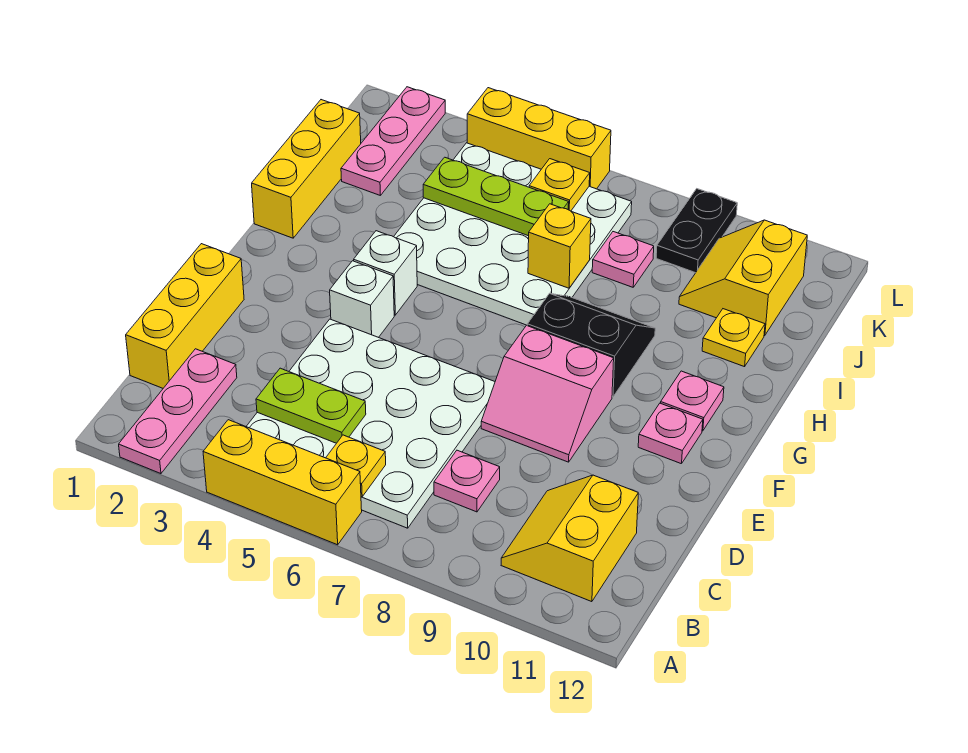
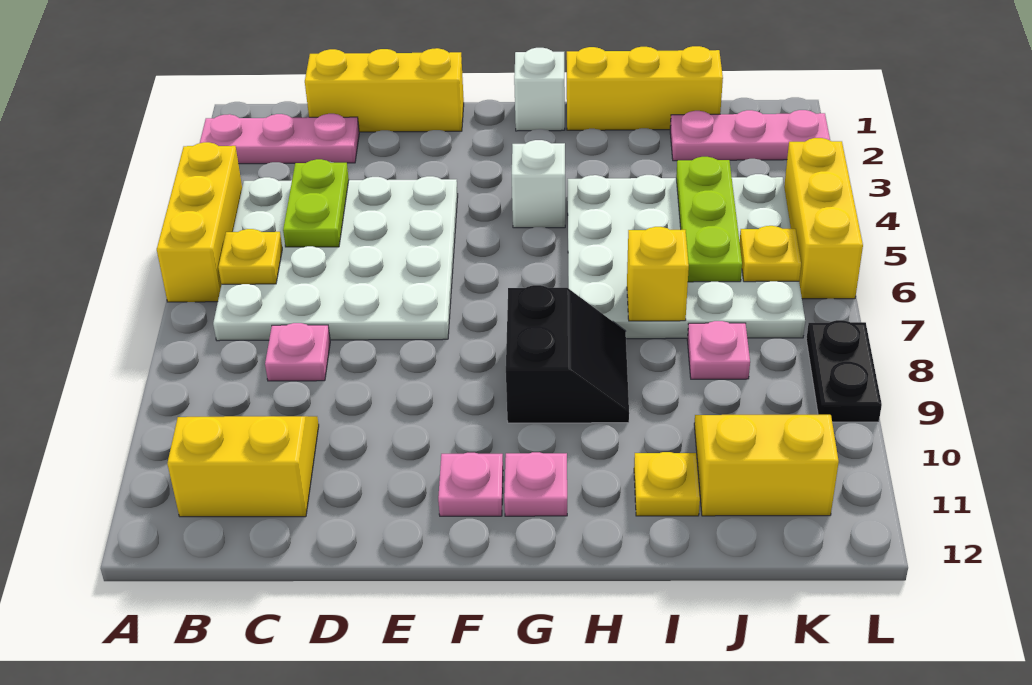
pink slope E8:F9 level 1 top F -> none
white brick F4 level 1 -> white brick G1 level 1
black plate K9:L9 level 1 -> black plate L8:L9 level 1

